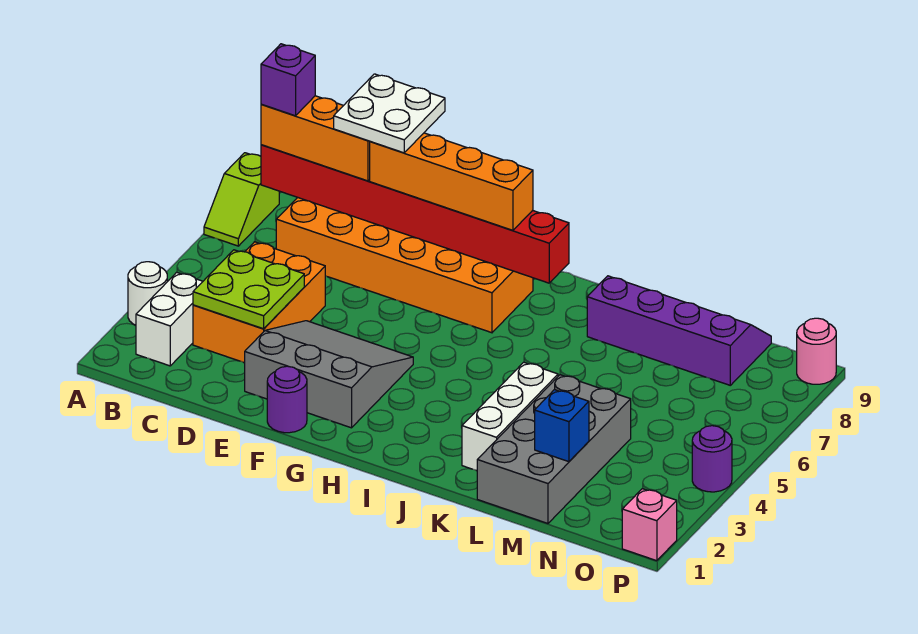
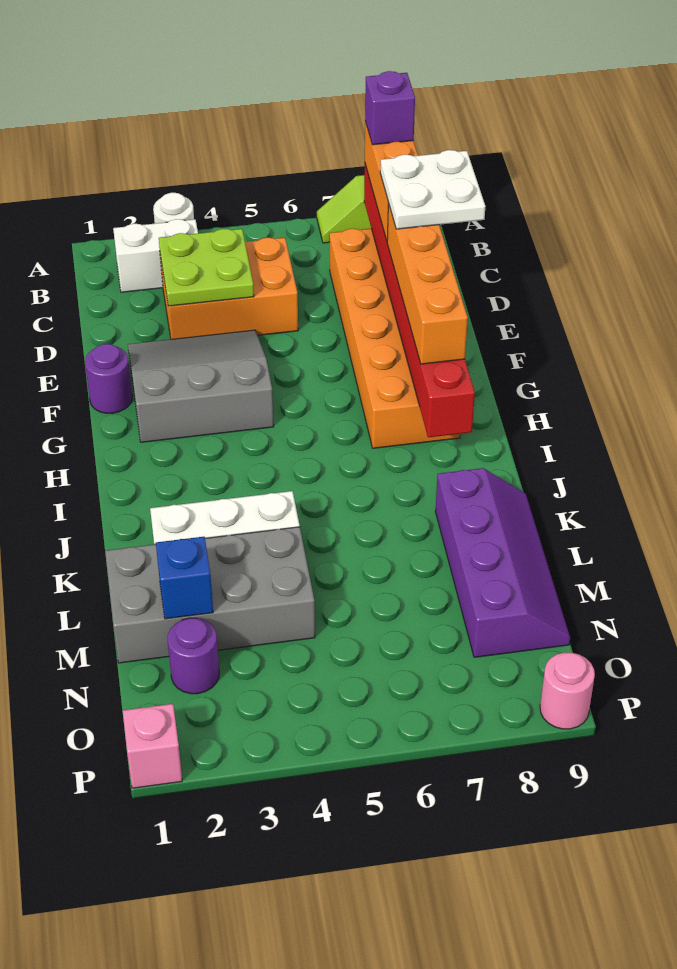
grey slope E2:G4 level 1 top 2 -> grey slope E2:G4 level 1 top G
purple round brick P4 level 1 -> purple round brick N2 level 1

